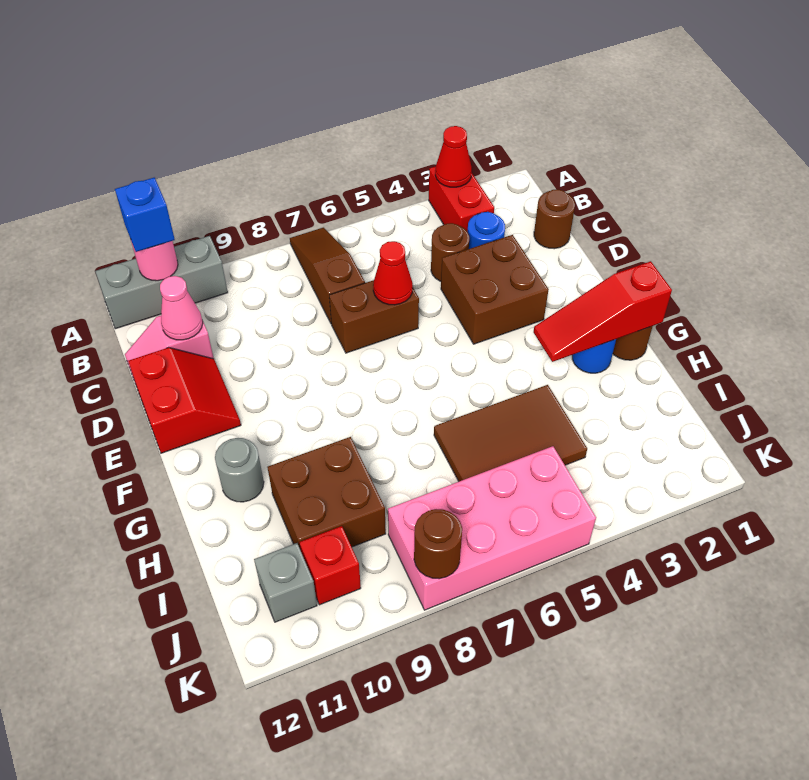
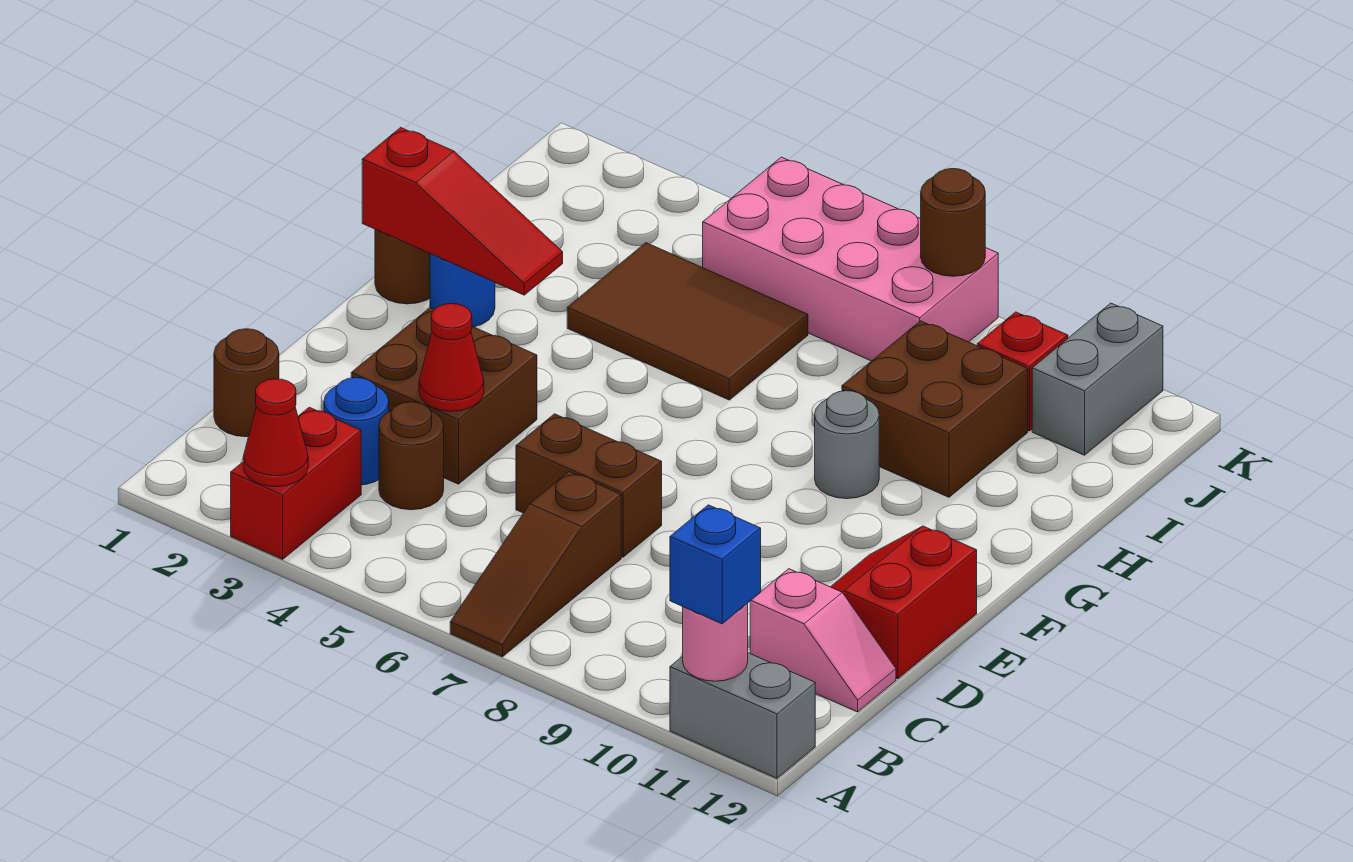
grey brick A10:A12 level 1 -> grey brick A11:A12 level 1
pink cone C11 level 2 -> none
red cone D6 level 2 -> red cone D4 level 2
grey round brick G11 level 1 -> grey round brick G9 level 1
grey brick J11 level 1 -> grey brick J11:K11 level 1

